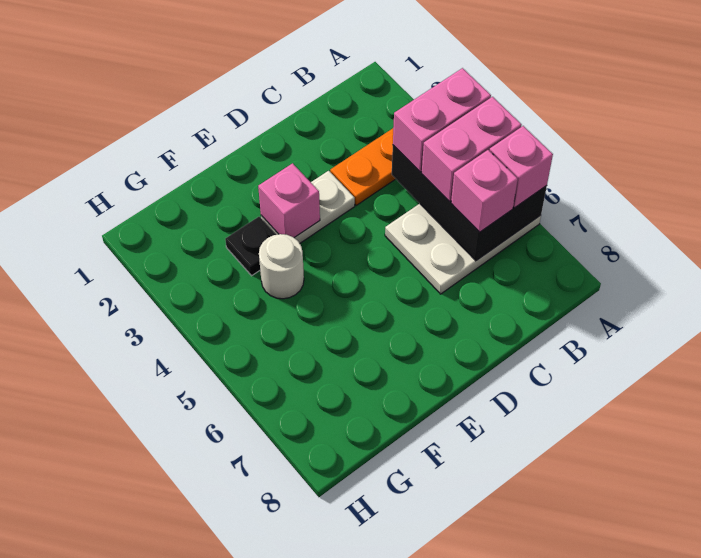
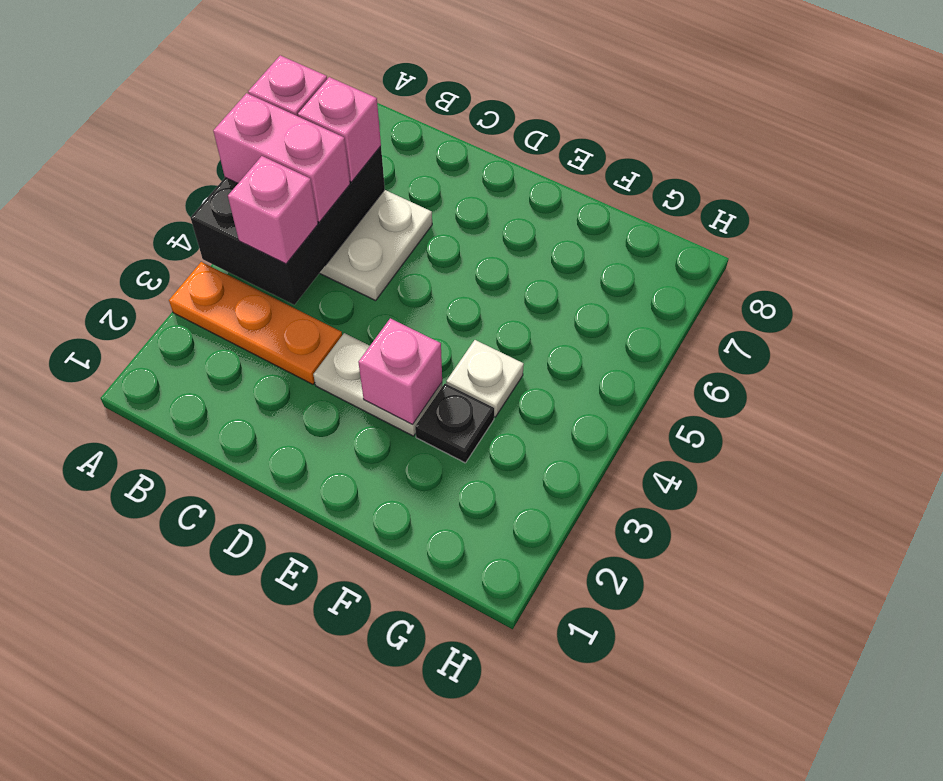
pink brick A4:B4 level 3 -> pink brick B4 level 3
white round brick F4 level 1 -> white plate F4 level 1

